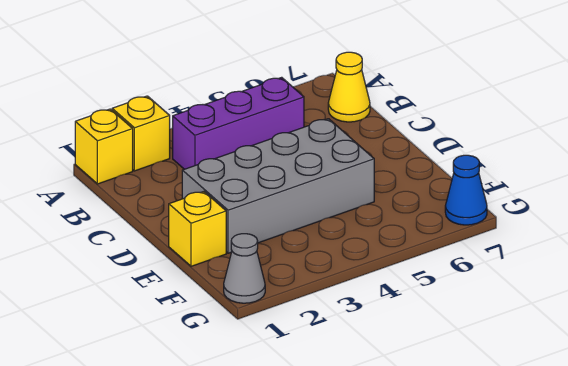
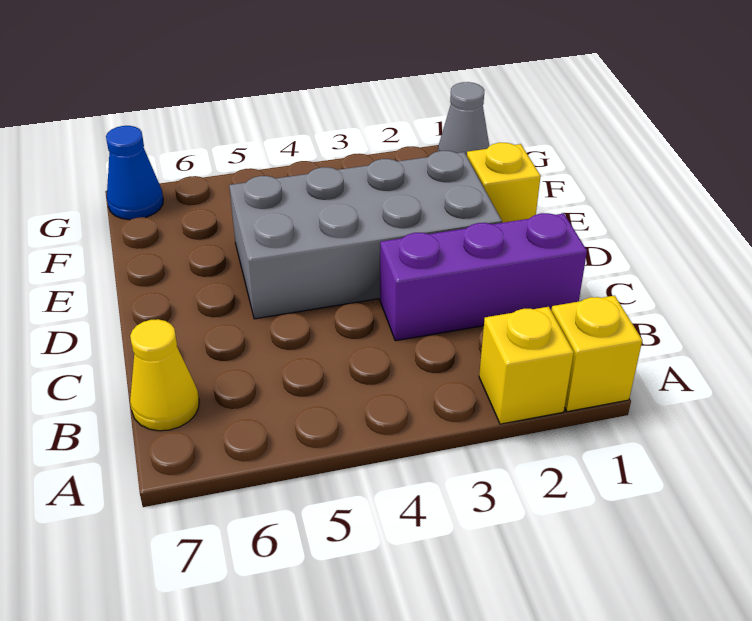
purple brick B3:B5 level 1 -> purple brick C1:C3 level 1

